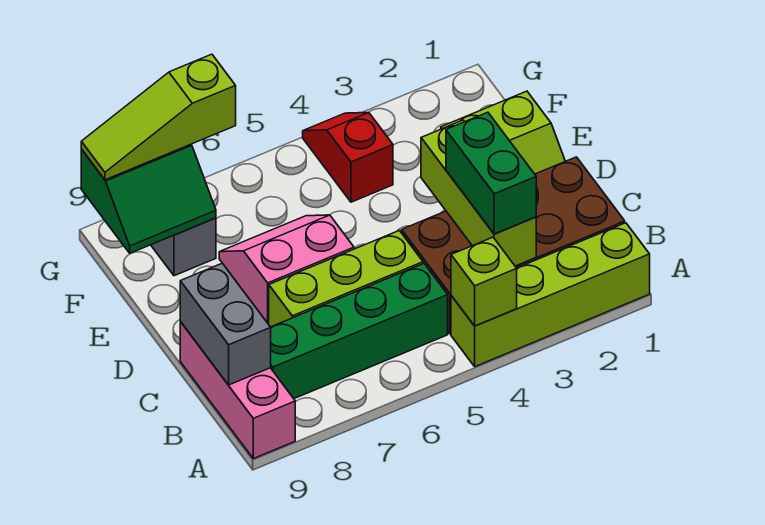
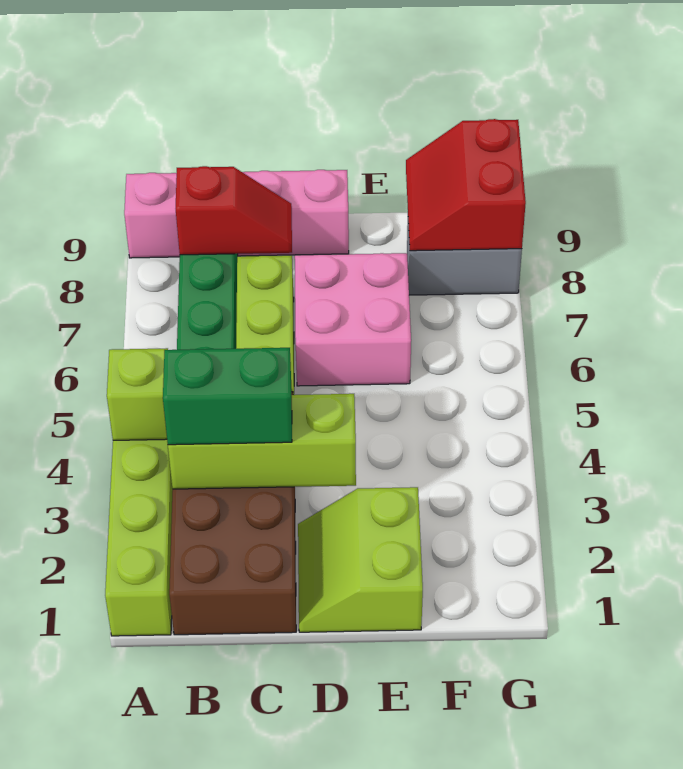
pink brick A9:C9 level 1 -> pink brick A9:D9 level 1
grey brick B9:C9 level 2 -> none
pink slope D6:E7 level 1 top D -> pink brick D6:E7 level 1
red slope F4:G4 level 1 top F -> red slope B8:C8 level 2 top B
green slope F8:G9 level 2 top G -> red slope F8:G9 level 2 top G
lime slope G7:G9 level 3 top 7 -> none

